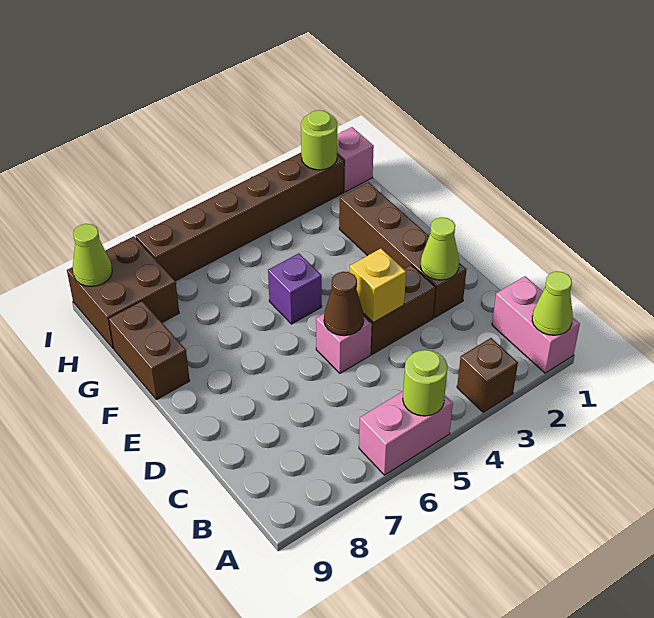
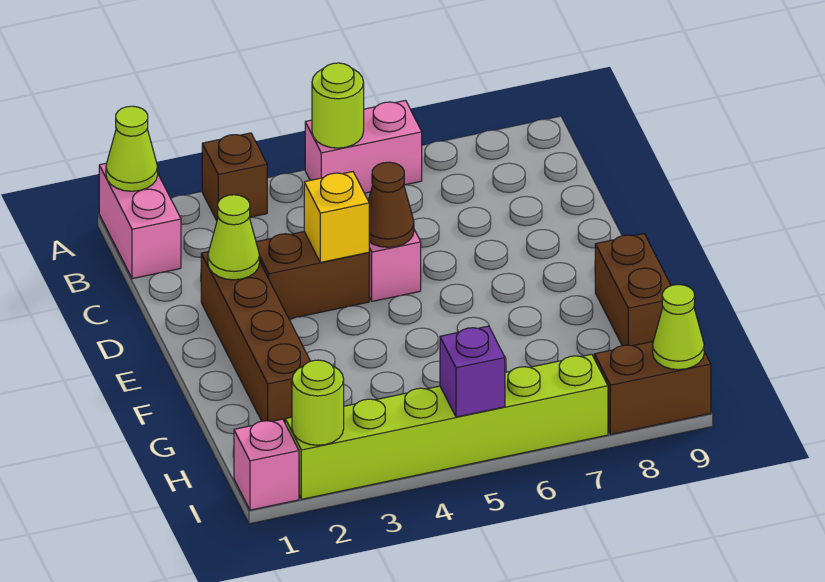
purple brick F5 level 1 -> purple brick I5 level 2
brown brick H8:I9 level 1 -> brown brick I8:I9 level 1
brown brick I2:I7 level 1 -> lime brick I2:I7 level 1

